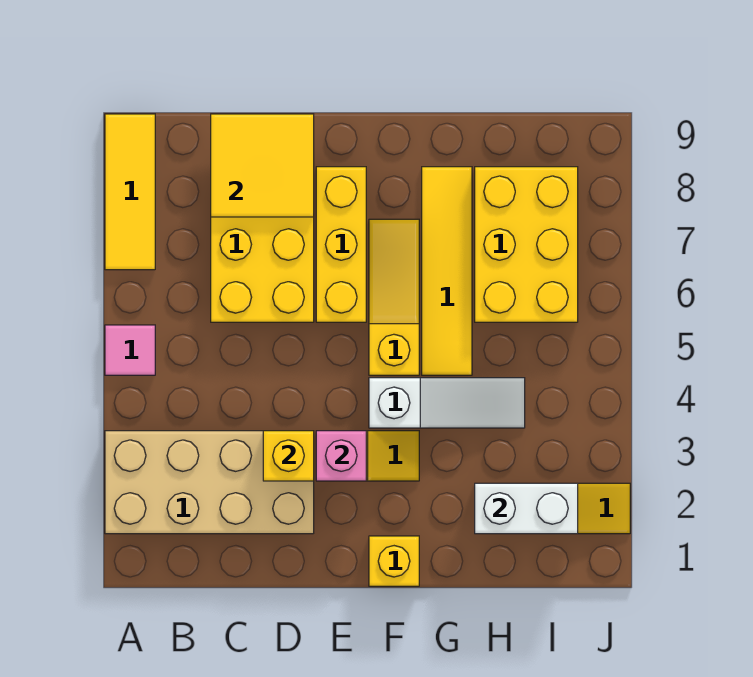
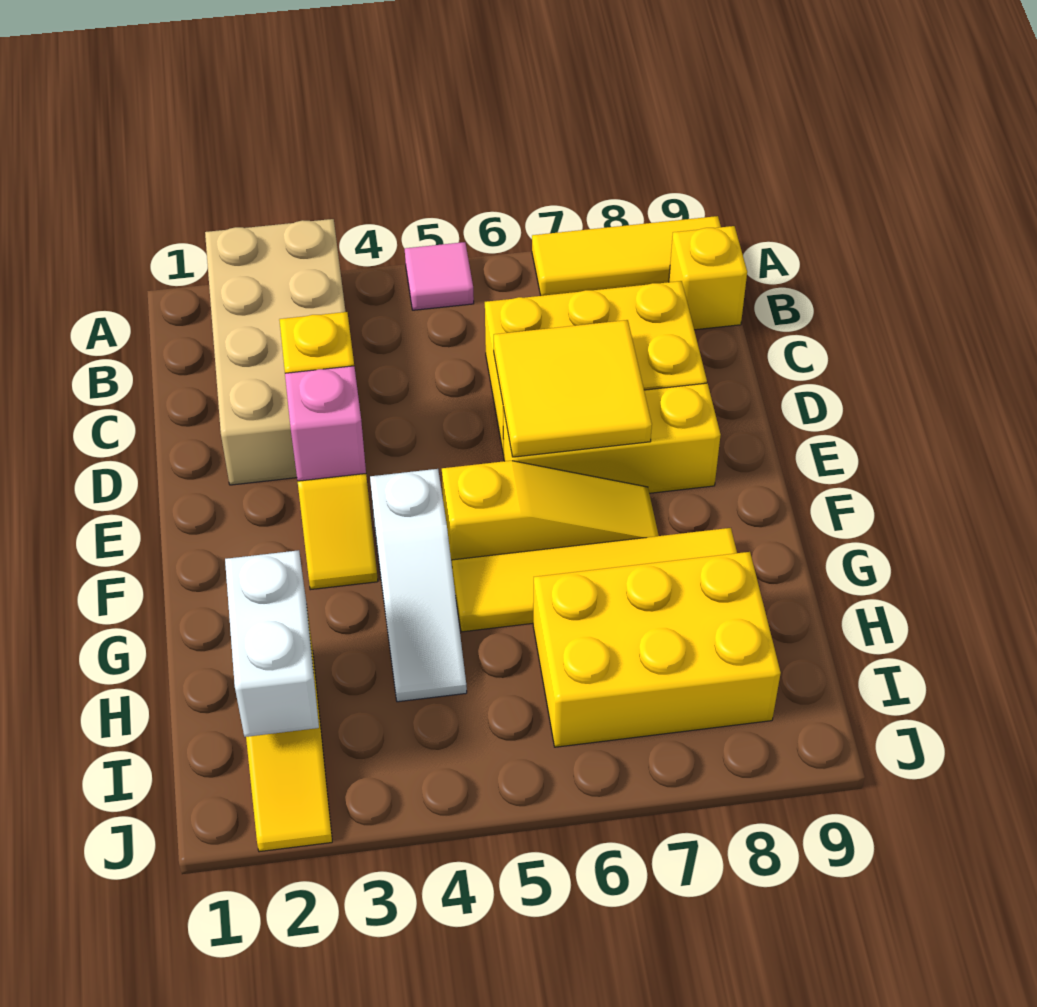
yellow tile C8:D9 level 2 -> yellow tile D6:E7 level 2
yellow brick F1 level 1 -> yellow brick B9 level 1

